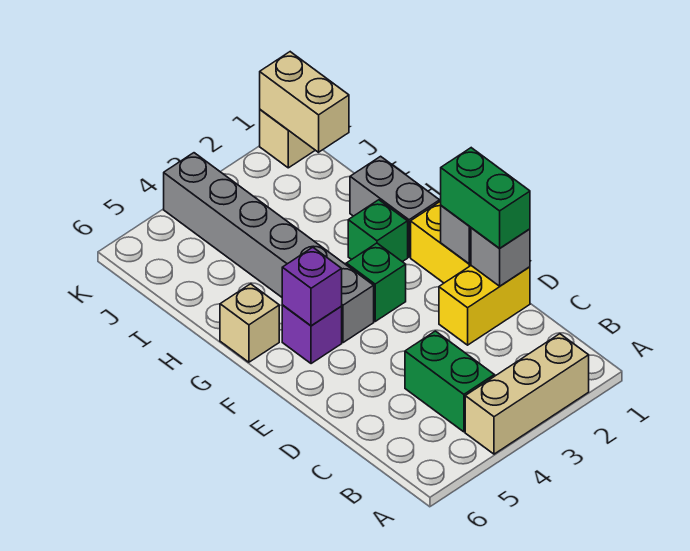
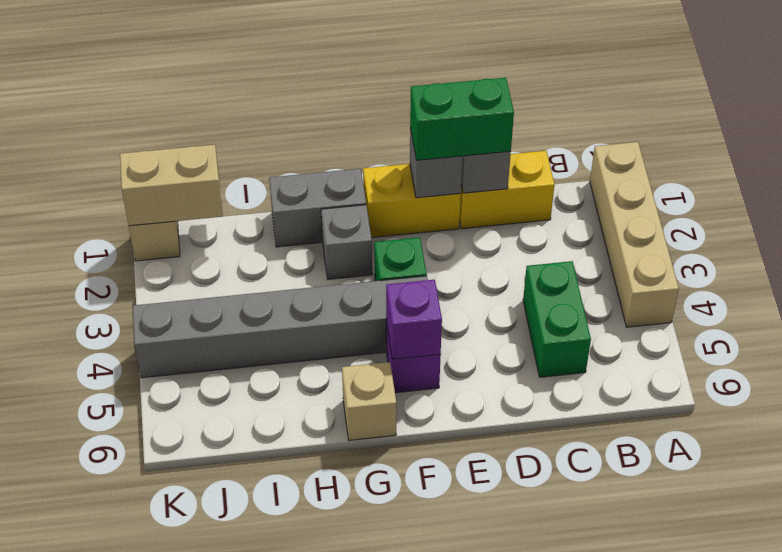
tan brick A2:A4 level 1 -> tan brick A1:A4 level 1
green brick B4:C4 level 1 -> green brick C4:C5 level 1
yellow brick D1:D2 level 1 -> yellow brick C1:D1 level 1
green brick G2 level 1 -> grey brick G2 level 1

